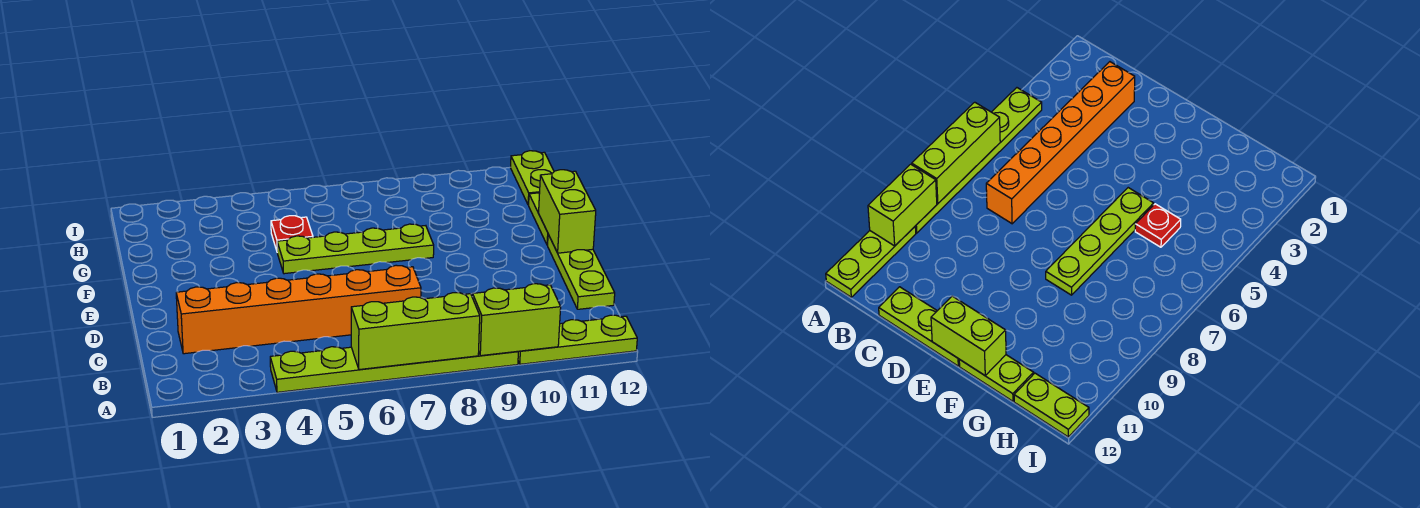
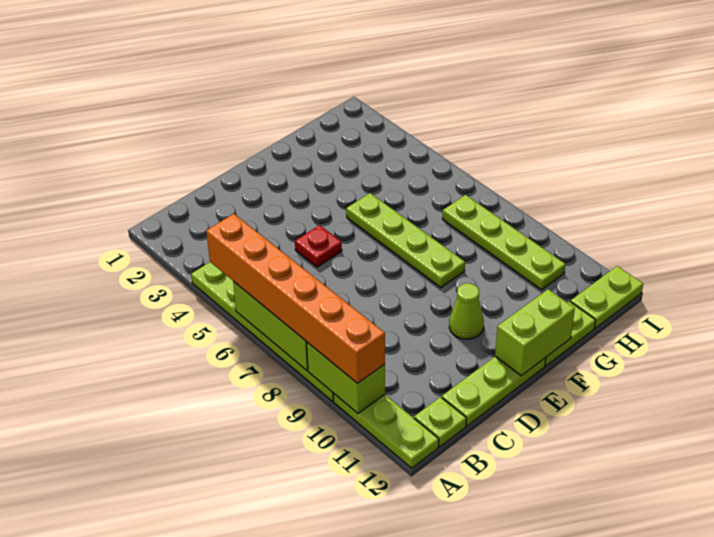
none -> lime plate B12 level 1
orange brick C2:C7 level 1 -> orange brick A5:A10 level 3
none -> lime cone E10 level 1
red plate G5 level 1 -> red plate D5 level 1
none -> lime plate H7:H10 level 1

